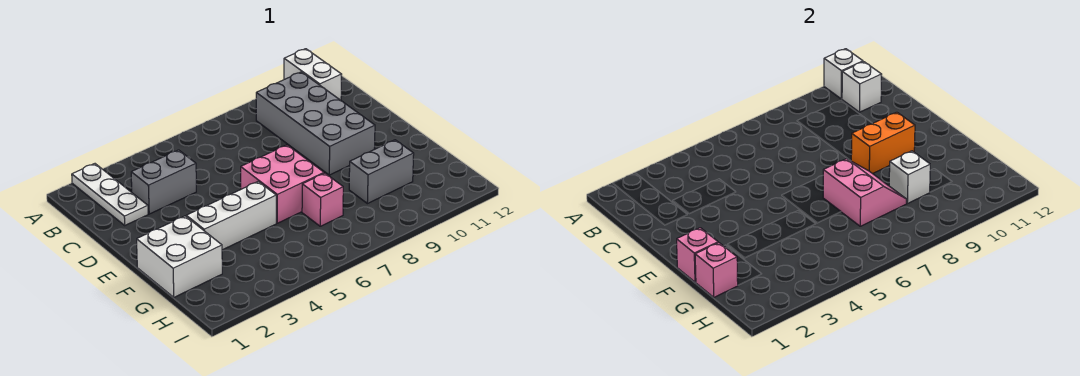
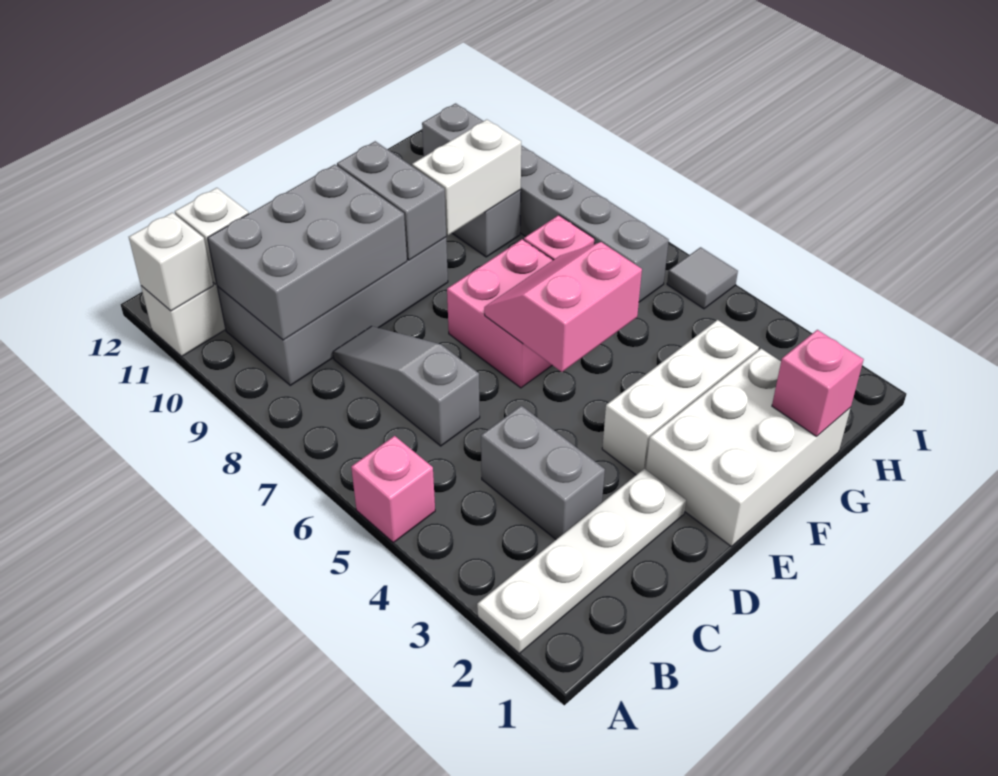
white plate A2:C2 level 1 -> white plate A2:D2 level 1
none -> grey brick B9:D10 level 2
none -> grey slope C6:C8 level 1 top 6
orange brick E9:E10 level 2 -> grey brick E9:E10 level 2
white brick F1:G2 level 1 -> white brick E1:G2 level 1
pink brick F1 level 2 -> pink brick A5 level 1
white brick F3:F5 level 1 -> white brick E3:G3 level 1
pink slope F7:G8 level 2 top 7 -> pink slope E5:F6 level 2 top 5
white brick G9 level 2 -> white brick F9:G9 level 2
none -> grey brick H6:H11 level 1
none -> grey tile I5 level 1

